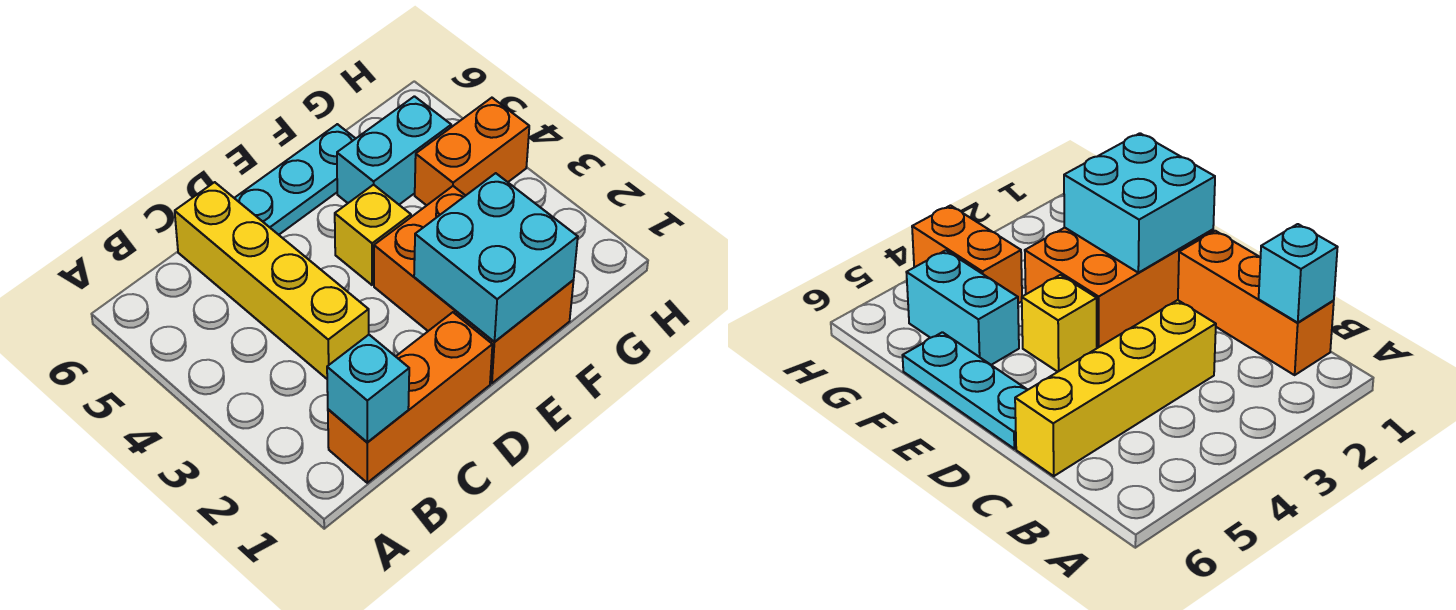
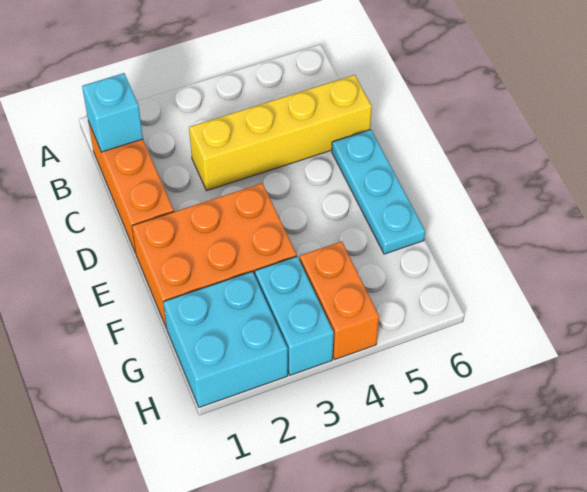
cyan brick E1:F2 level 2 -> cyan brick G1:H2 level 1
yellow brick E4 level 1 -> none
cyan brick F5:G5 level 1 -> cyan brick G3:H3 level 1

